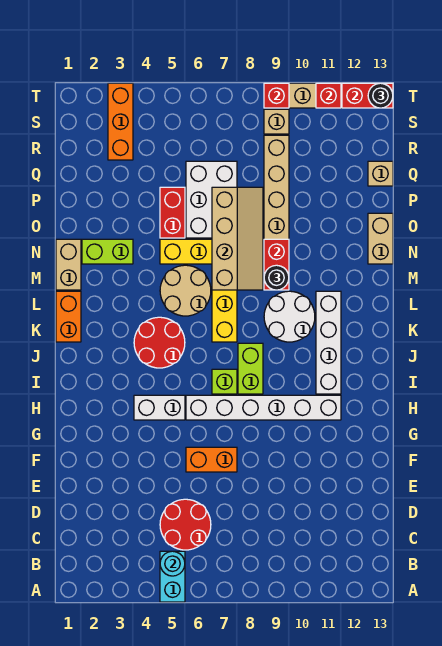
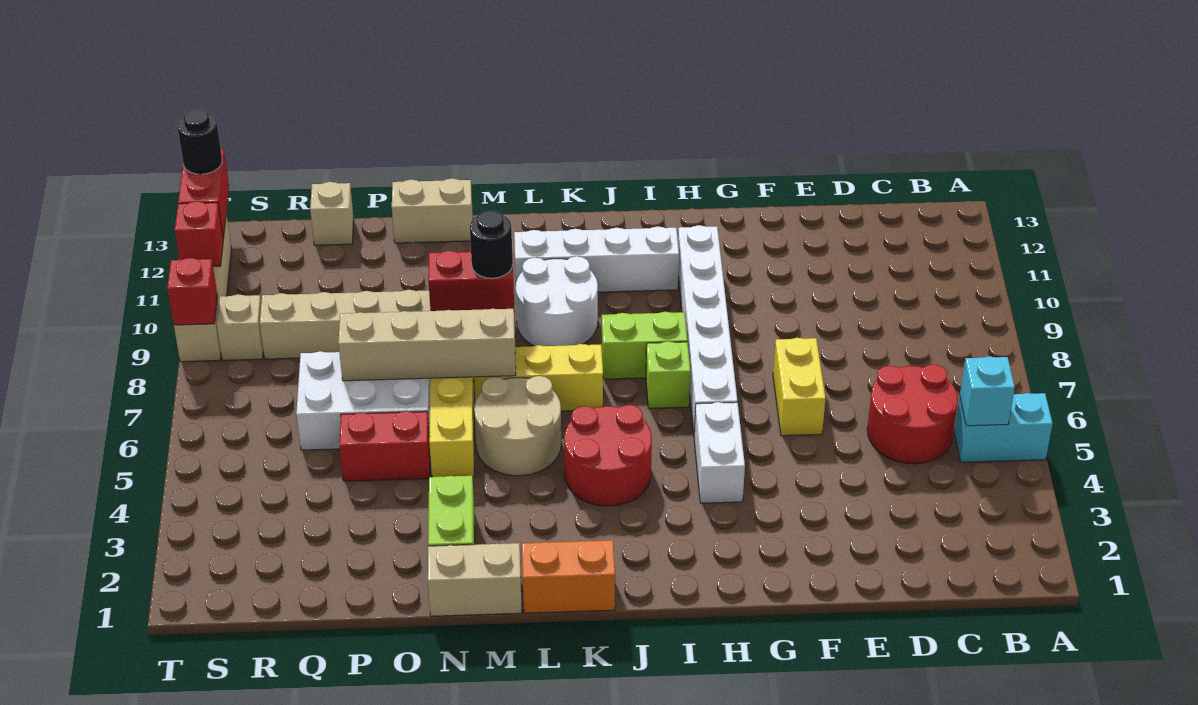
cyan round brick B5 level 2 -> cyan brick B5 level 2
orange brick F6:F7 level 1 -> yellow brick F6:F7 level 1
orange brick R3:T3 level 1 -> none

